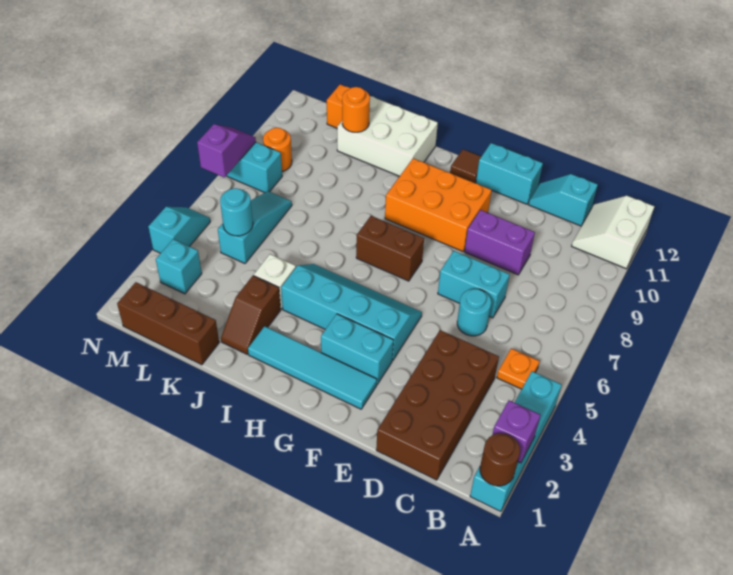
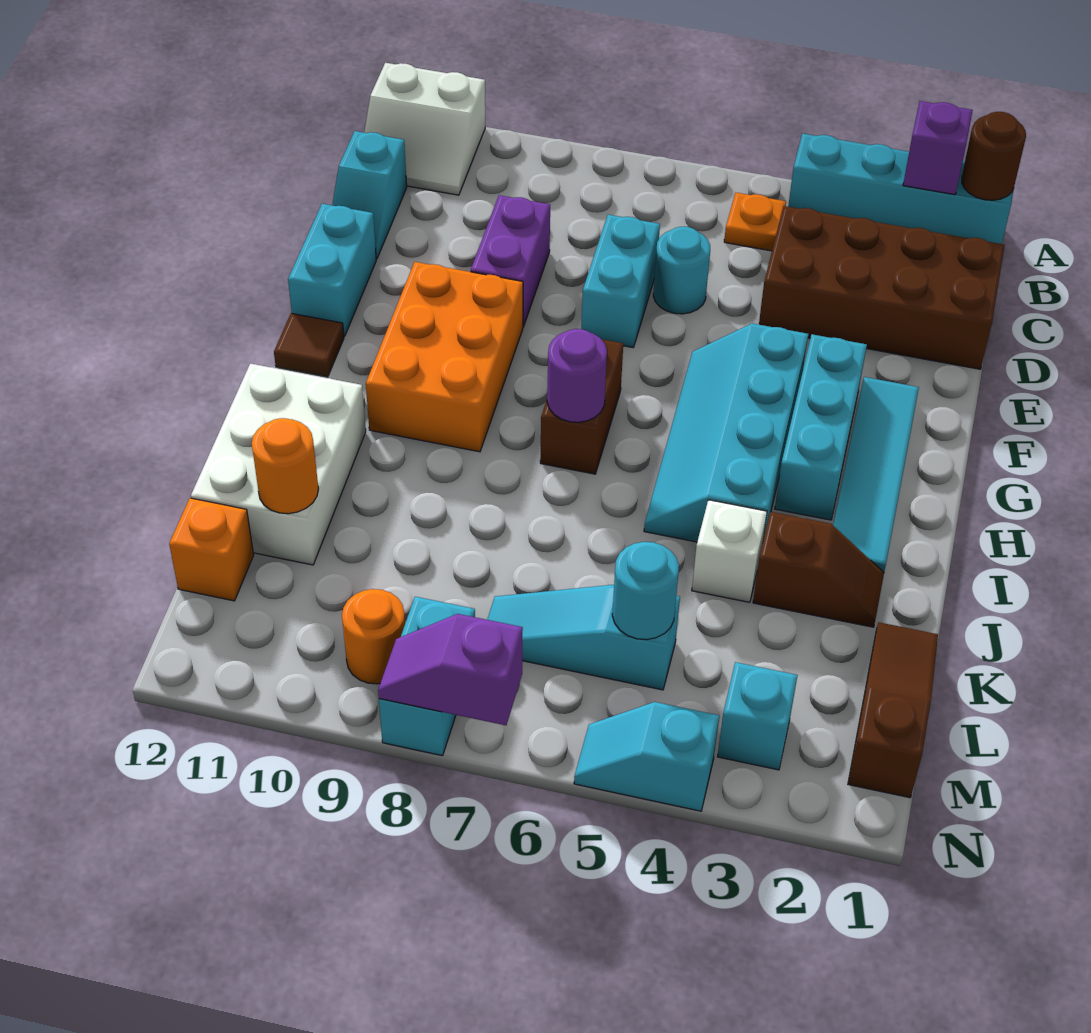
cyan brick F3:G3 level 1 -> cyan brick F3:H3 level 1
none -> purple round brick H7 level 2
brown brick K1:M1 level 1 -> brown slope K1:M1 level 1 top M

